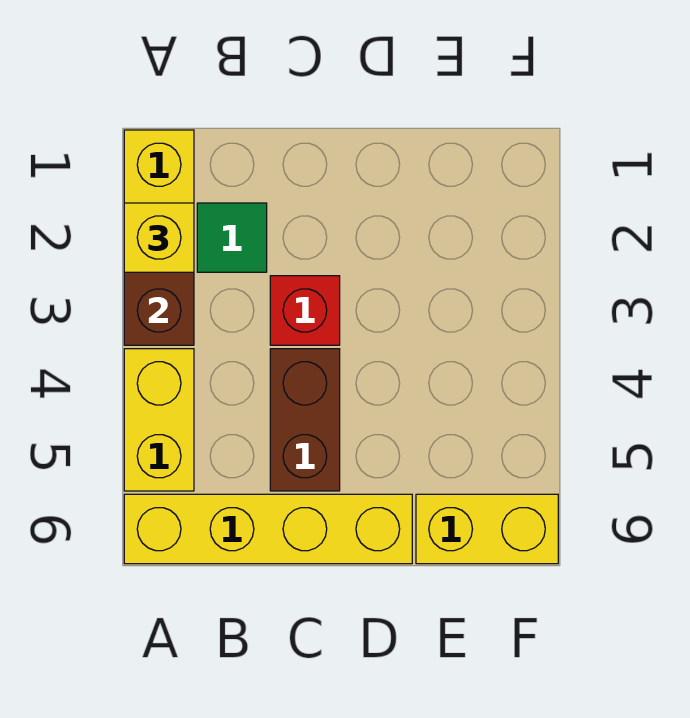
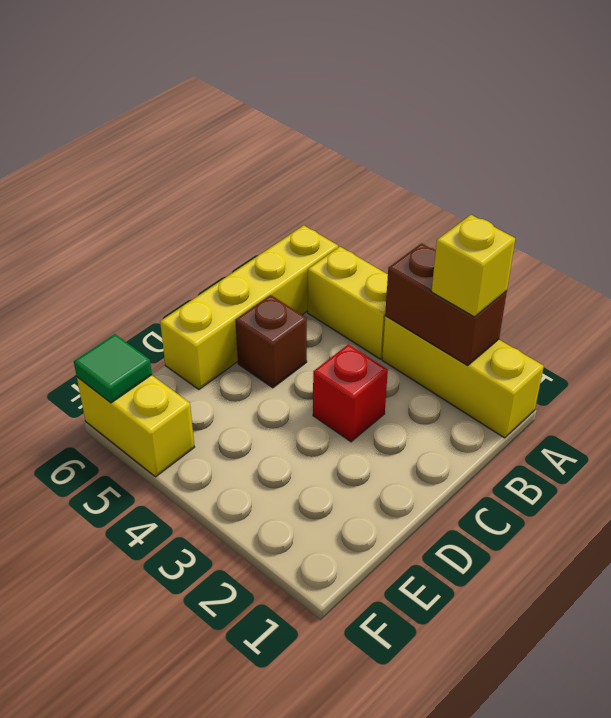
green tile B2 level 1 -> green tile F6 level 2
brown brick C4:C5 level 1 -> brown brick C5 level 1
yellow brick E6:F6 level 1 -> yellow brick F5:F6 level 1

